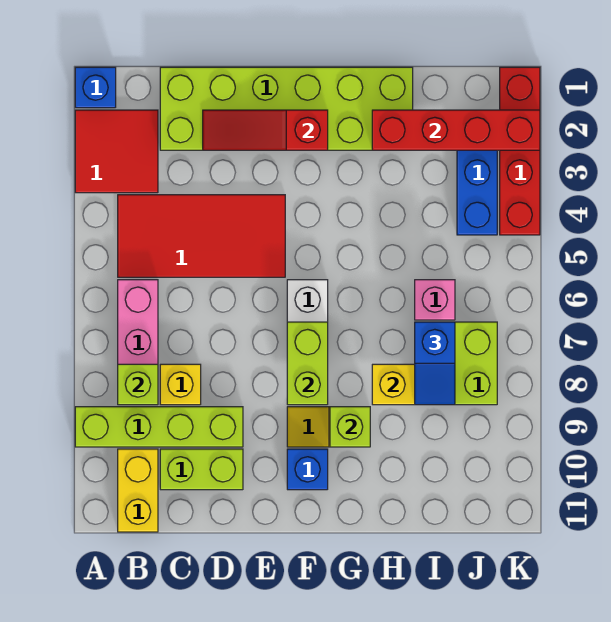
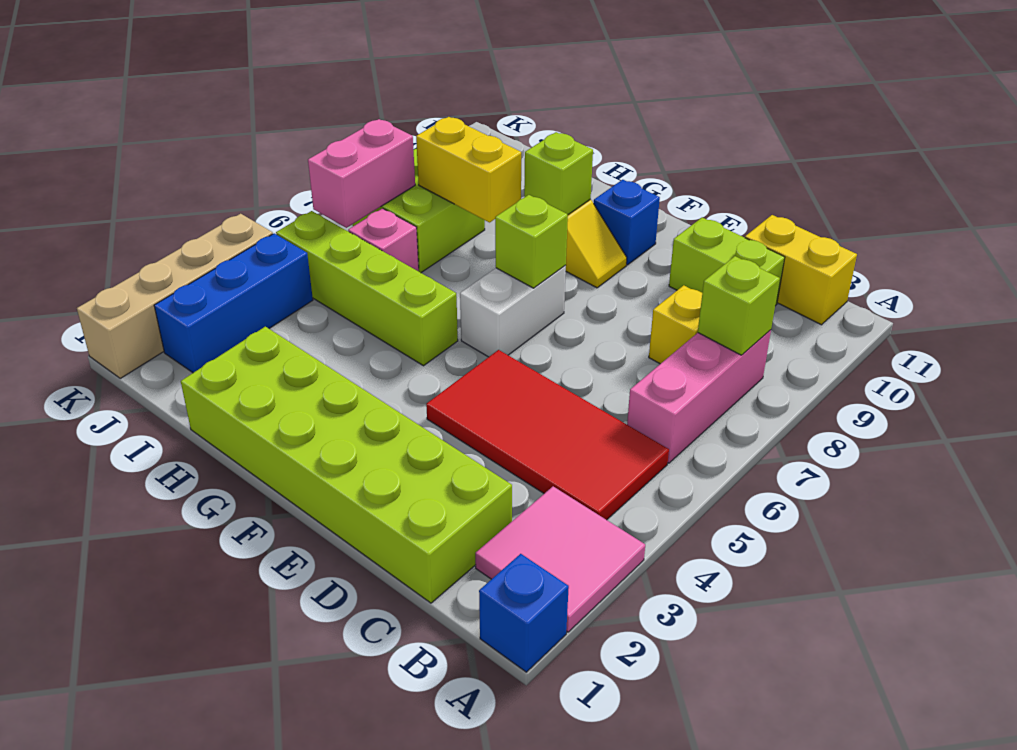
red tile A2:B3 level 1 -> pink tile A2:B3 level 1
lime brick A9:D9 level 1 -> lime brick G5:J5 level 1
yellow brick B10:B11 level 1 -> yellow brick B11:C11 level 1
red slope D2:F2 level 2 top F -> none
lime brick F7:F8 level 2 -> lime brick F7 level 2
red brick H2:K2 level 2 -> none
blue slope I7:I8 level 3 top 7 -> none
none -> pink brick J6:J7 level 2
red brick K1:K4 level 1 -> tan brick K1:K4 level 1

